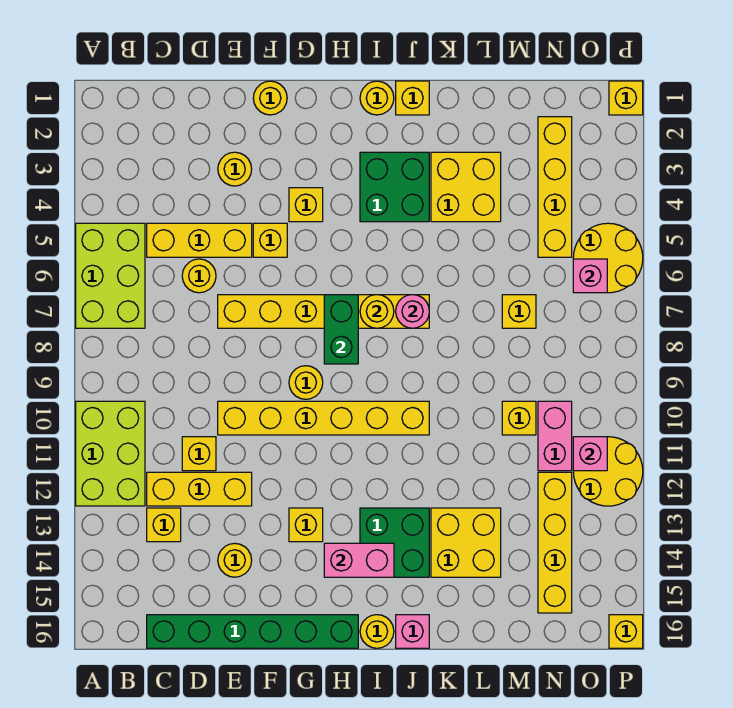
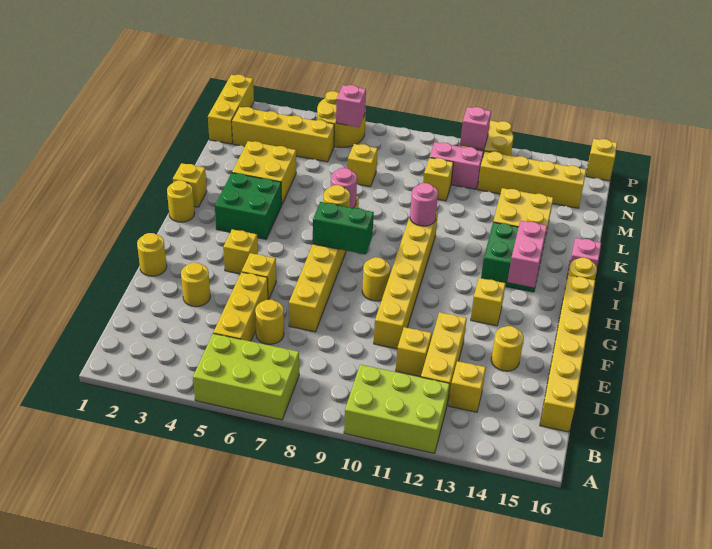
green brick C16:H16 level 1 -> yellow brick C16:H16 level 1
none -> pink round brick J10 level 2
yellow brick P1 level 1 -> yellow brick N1:P1 level 1

